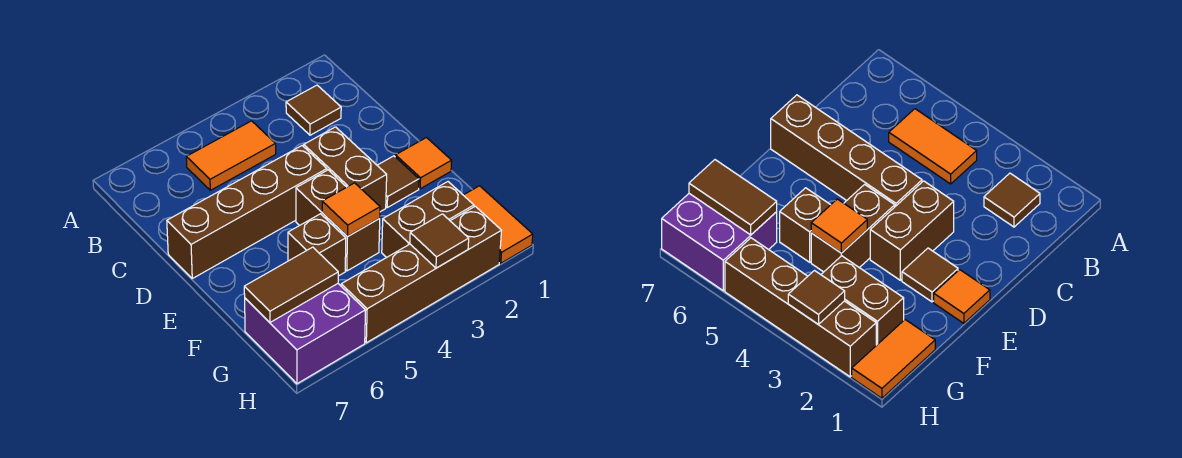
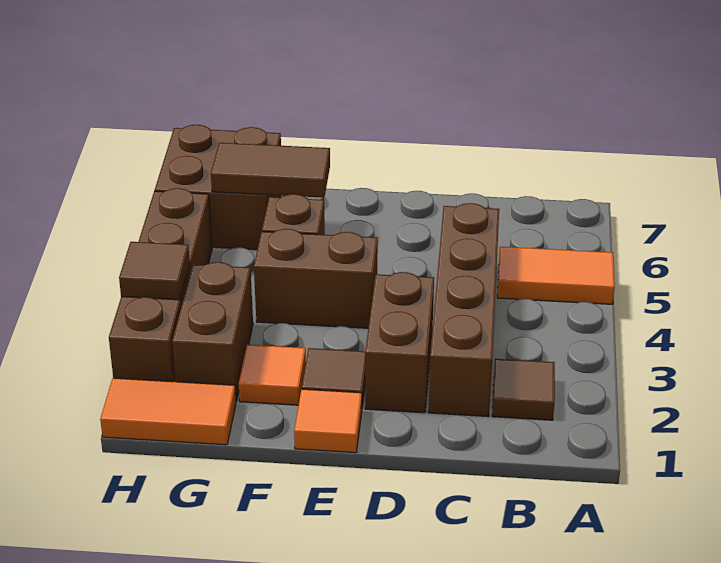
orange tile B4:B5 level 1 -> orange tile A5:B5 level 1
brown brick D3:E3 level 1 -> brown brick D2:D3 level 1
brown brick D4:D7 level 1 -> brown brick C2:C5 level 1
orange tile F4 level 2 -> orange tile F2 level 1
purple brick G6:H7 level 1 -> brown brick G6:H7 level 1
brown tile G6:G7 level 2 -> brown tile F6:G6 level 2

